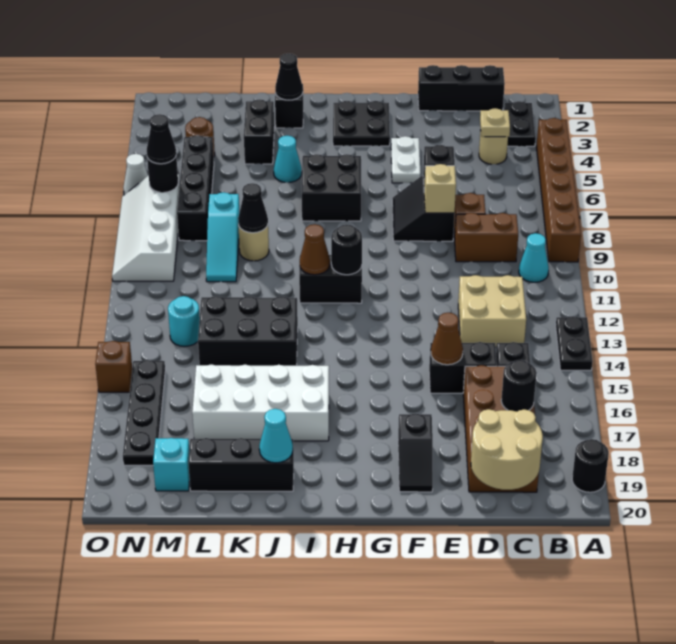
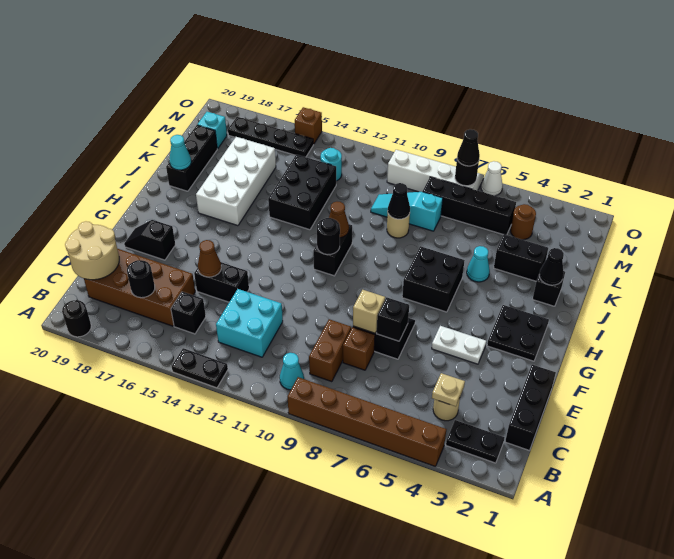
tan brick C12:D13 level 1 -> cyan brick C12:D13 level 1
black brick D15:E15 level 1 -> black brick E14:E15 level 1

